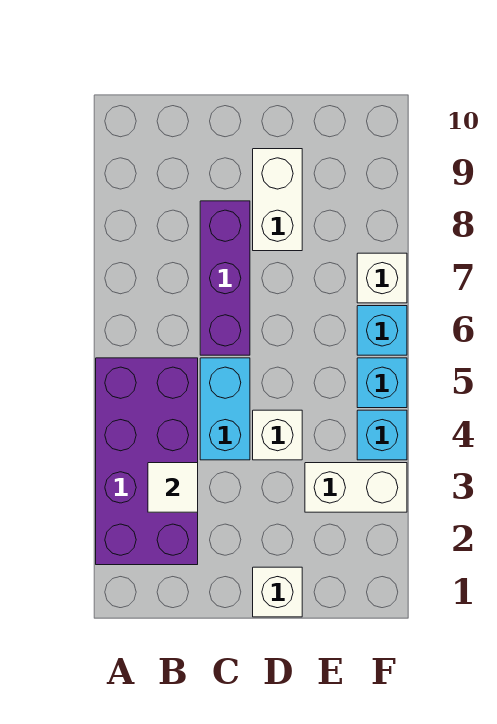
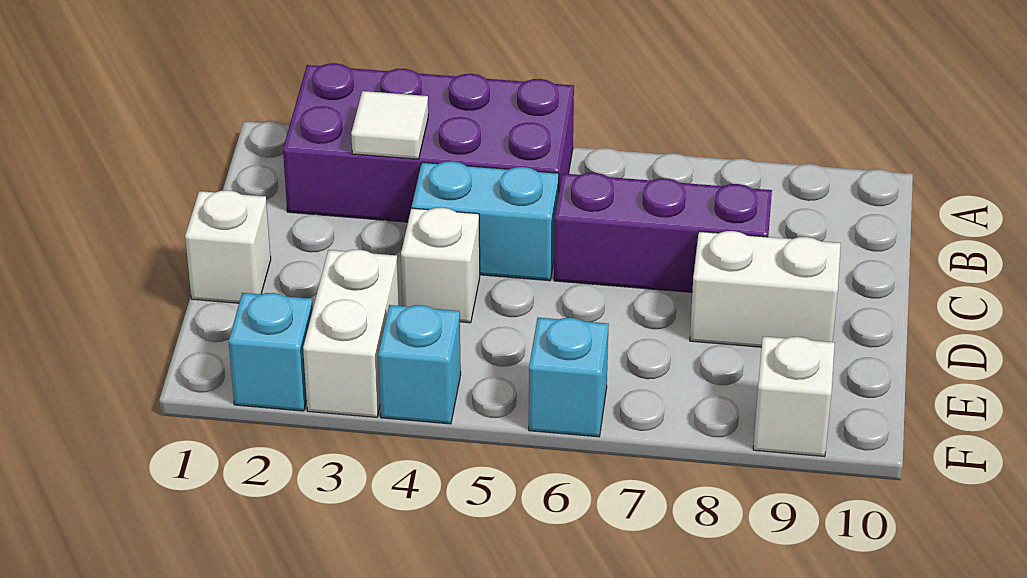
cyan brick F5 level 1 -> cyan brick F2 level 1
white brick F7 level 1 -> white brick F9 level 1

